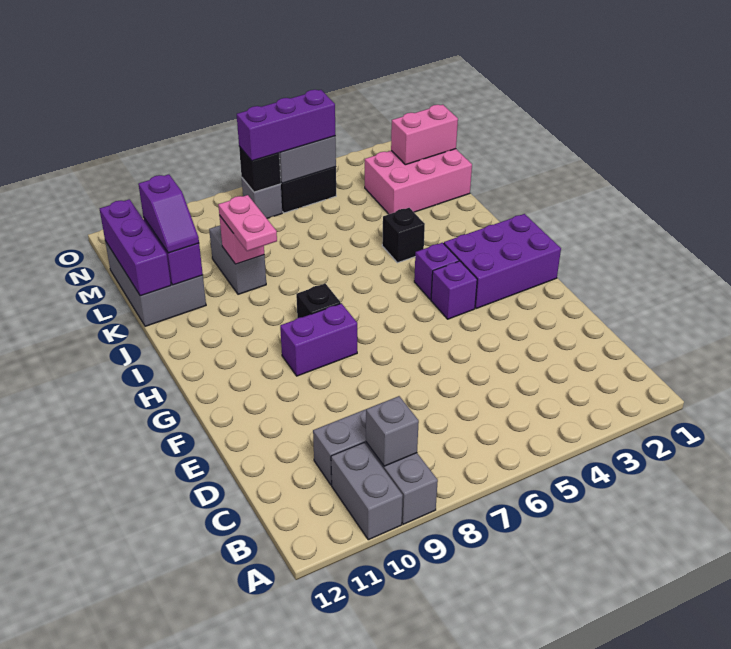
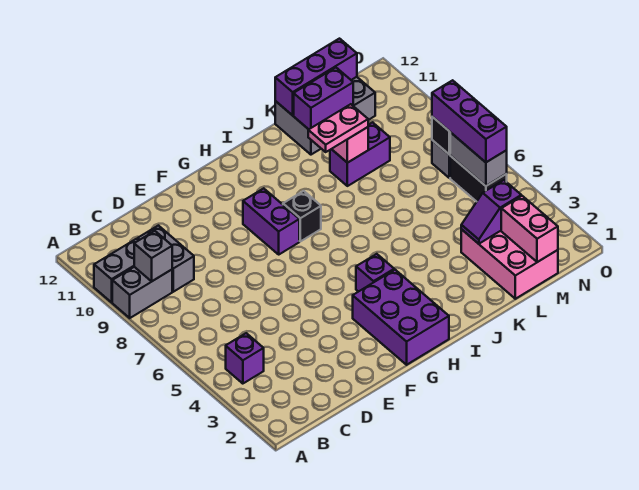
purple brick G4 level 1 -> purple brick B4 level 1
black brick J4 level 1 -> none
grey brick K9:L9 level 1 -> purple brick K9:L9 level 1
purple slope K11:L11 level 3 top L -> purple slope L3:M3 level 2 top M

